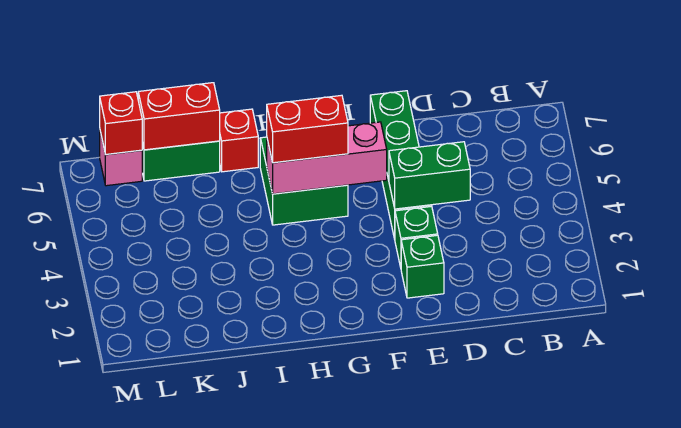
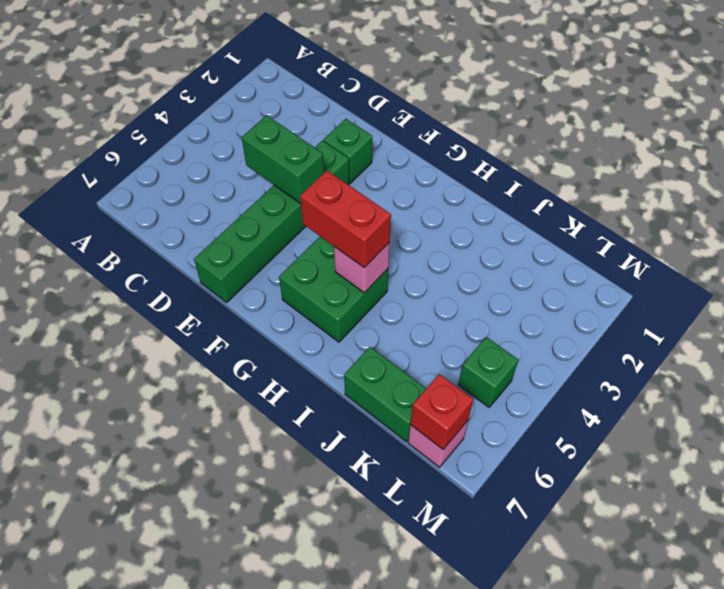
pink brick F5:H5 level 2 -> pink brick H5 level 2
red brick I7 level 1 -> none
red brick J7:K7 level 2 -> none
none -> green brick L5 level 1

